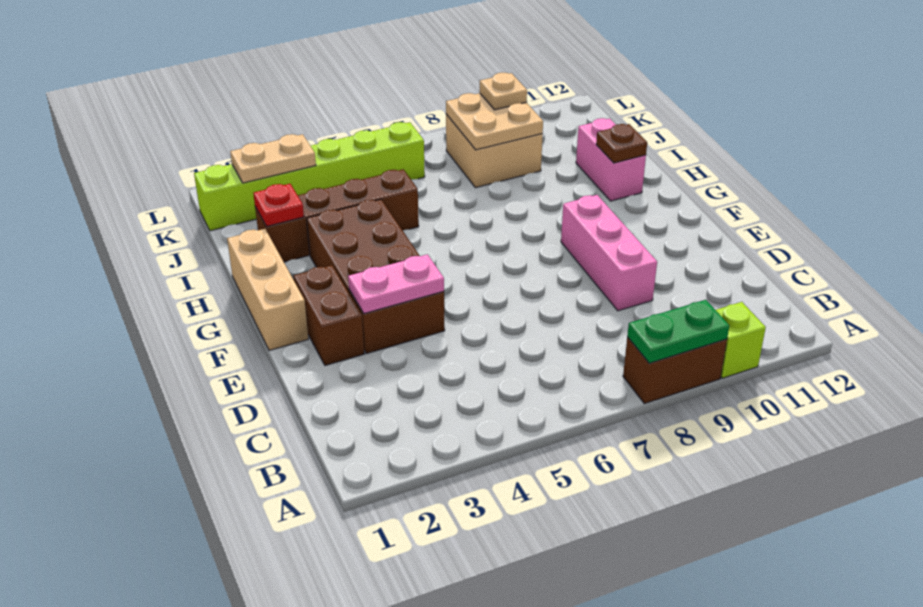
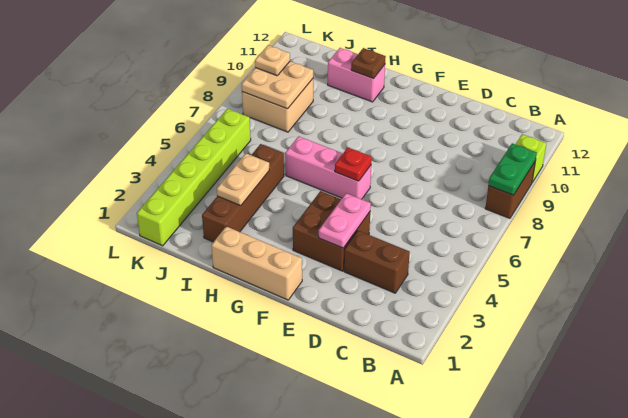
pink brick D9:F9 level 1 -> pink brick F6:H6 level 1
brown brick E2:F2 level 1 -> brown brick C3:D3 level 1
brown brick E3:H4 level 1 -> brown brick E3:F4 level 1
red plate I2 level 2 -> red plate F6 level 2
tan plate K2:K3 level 2 -> tan plate I3:I4 level 2

